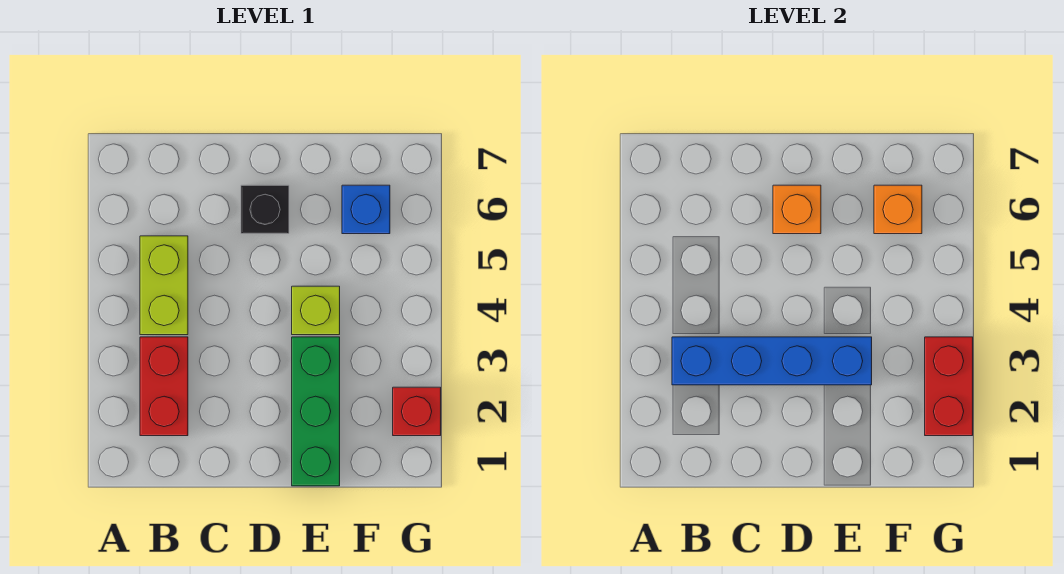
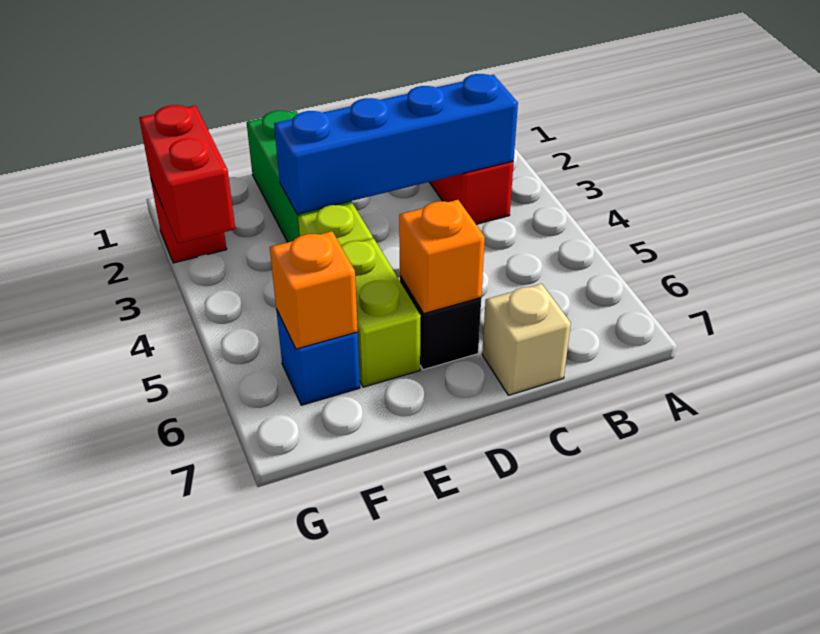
lime brick B4:B5 level 1 -> lime brick E5:E6 level 1
none -> tan brick C7 level 1

